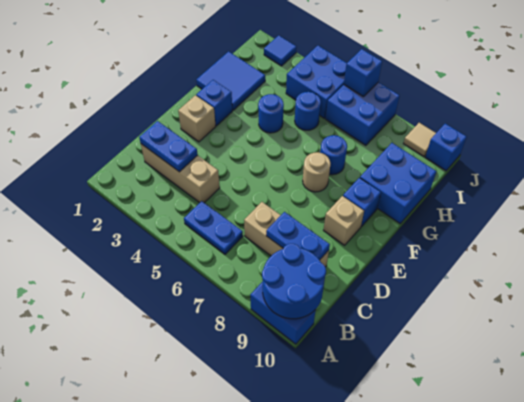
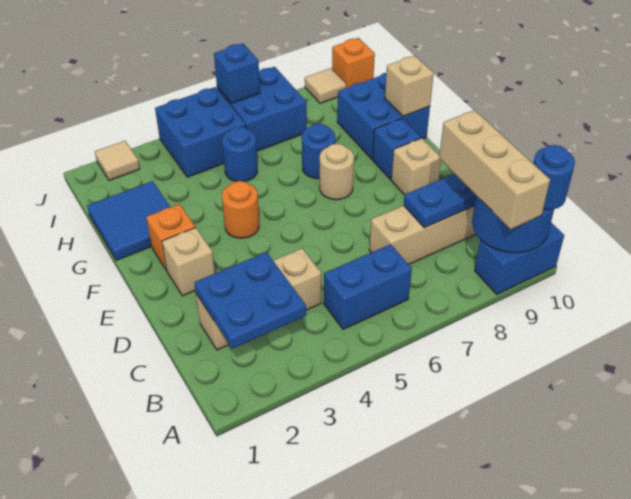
none -> tan brick A9:C9 level 3
blue plate B5:B6 level 1 -> blue brick B5:B6 level 1
blue plate C2:C3 level 2 -> blue plate B2:C3 level 2
blue brick F2 level 1 -> orange brick F2 level 1
none -> orange round brick F4 level 1
blue round brick G4 level 1 -> blue round brick A10 level 3
none -> tan brick G10 level 2
blue tile J2 level 1 -> tan tile J2 level 1
blue brick J10 level 1 -> orange brick J10 level 1

